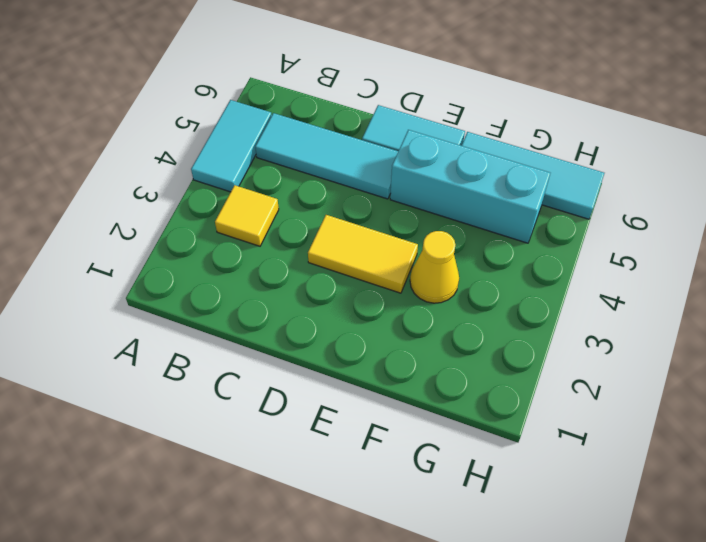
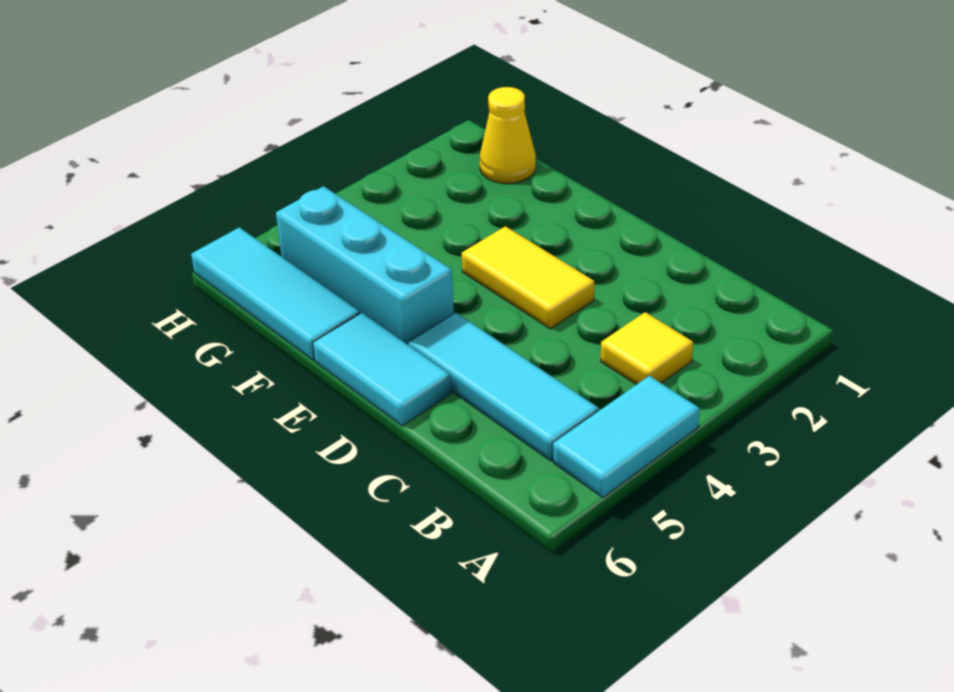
yellow cone F3 level 1 -> yellow cone G1 level 1

